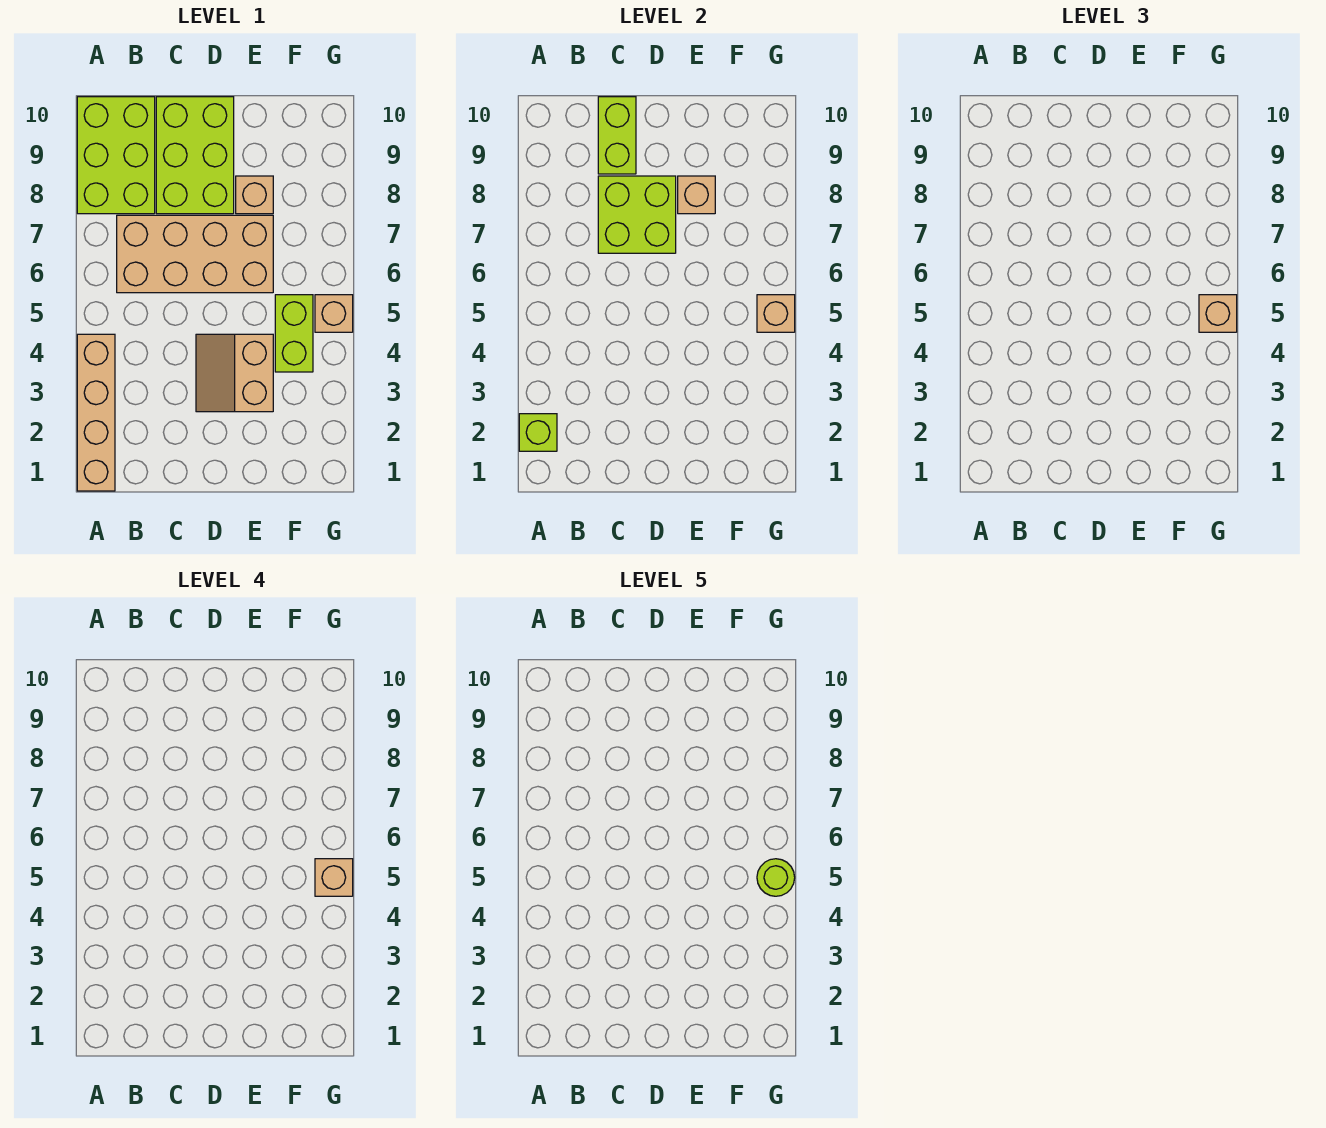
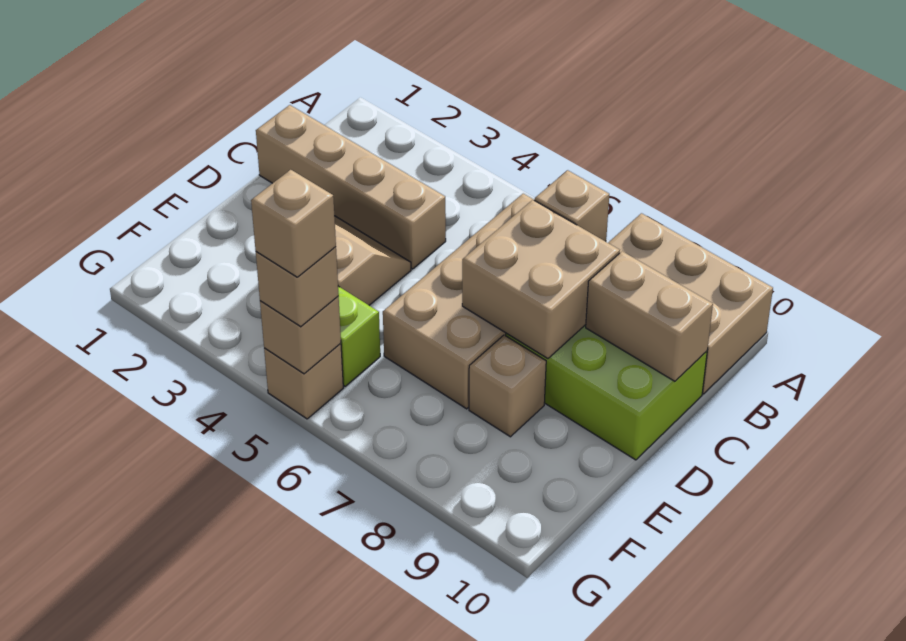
tan brick A1:A4 level 1 -> tan brick C1:C4 level 1
lime brick A2 level 2 -> none
lime brick A8:B10 level 1 -> tan brick A8:B10 level 1
lime brick C7:D8 level 2 -> tan brick C7:D8 level 2
lime brick C9:C10 level 2 -> tan brick C9:C10 level 2
tan brick E8 level 2 -> tan brick B7 level 2
lime round brick G5 level 5 -> none

